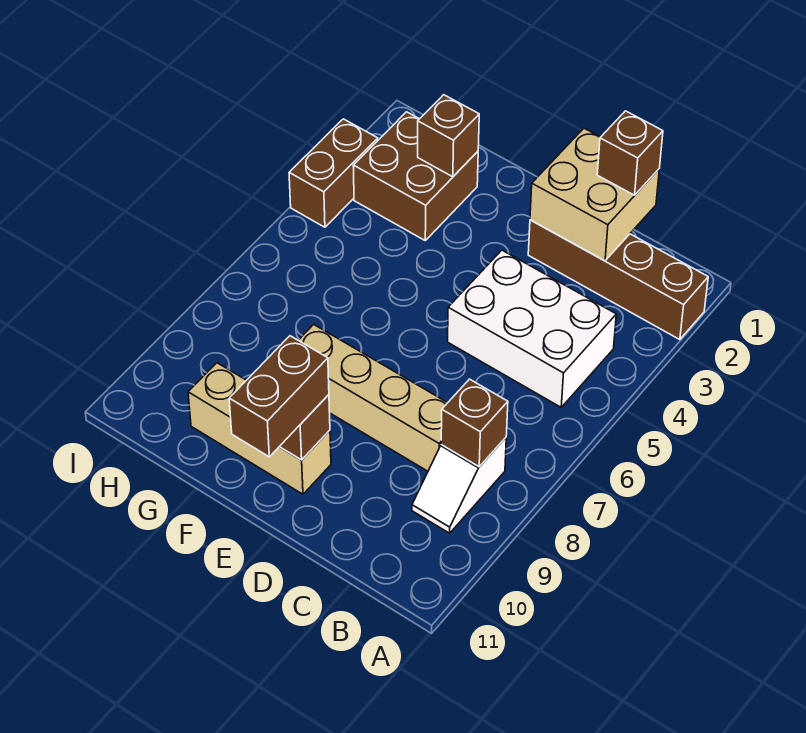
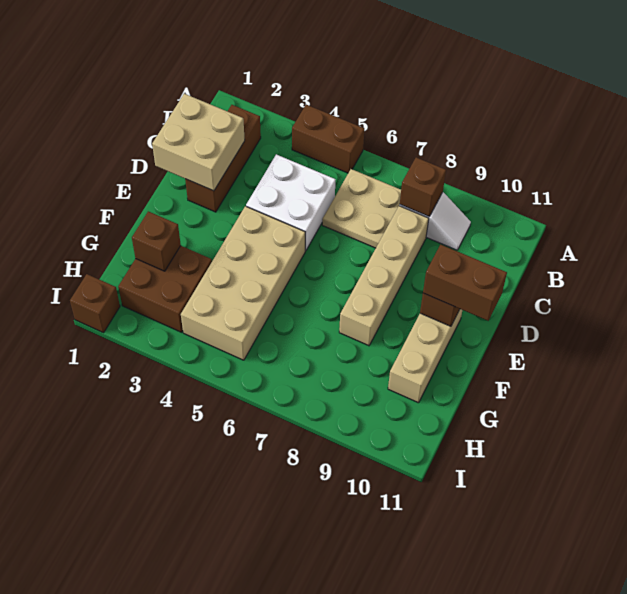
brown brick A2:D2 level 1 -> brown brick B2:D2 level 1
white brick B4:D5 level 1 -> white brick C4:D5 level 1
none -> tan plate B6:C7 level 1
brown brick C1 level 3 -> brown brick I1 level 1
none -> tan brick E4:H5 level 1
brown brick I3:I4 level 1 -> brown brick A4:A5 level 1

